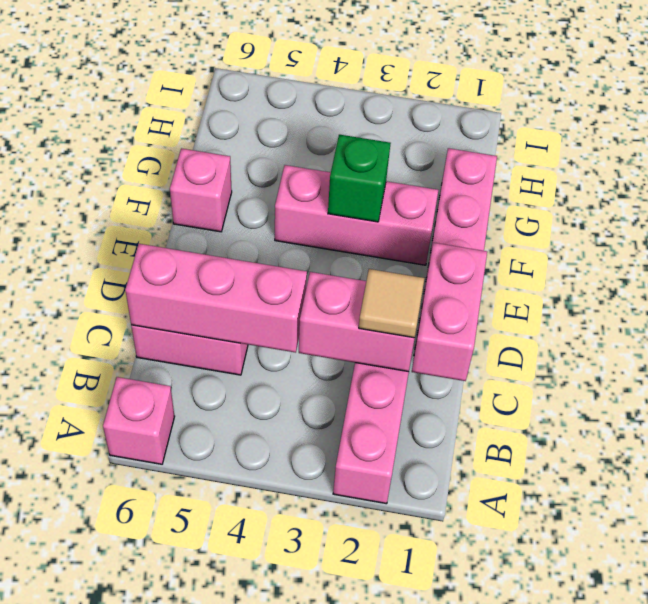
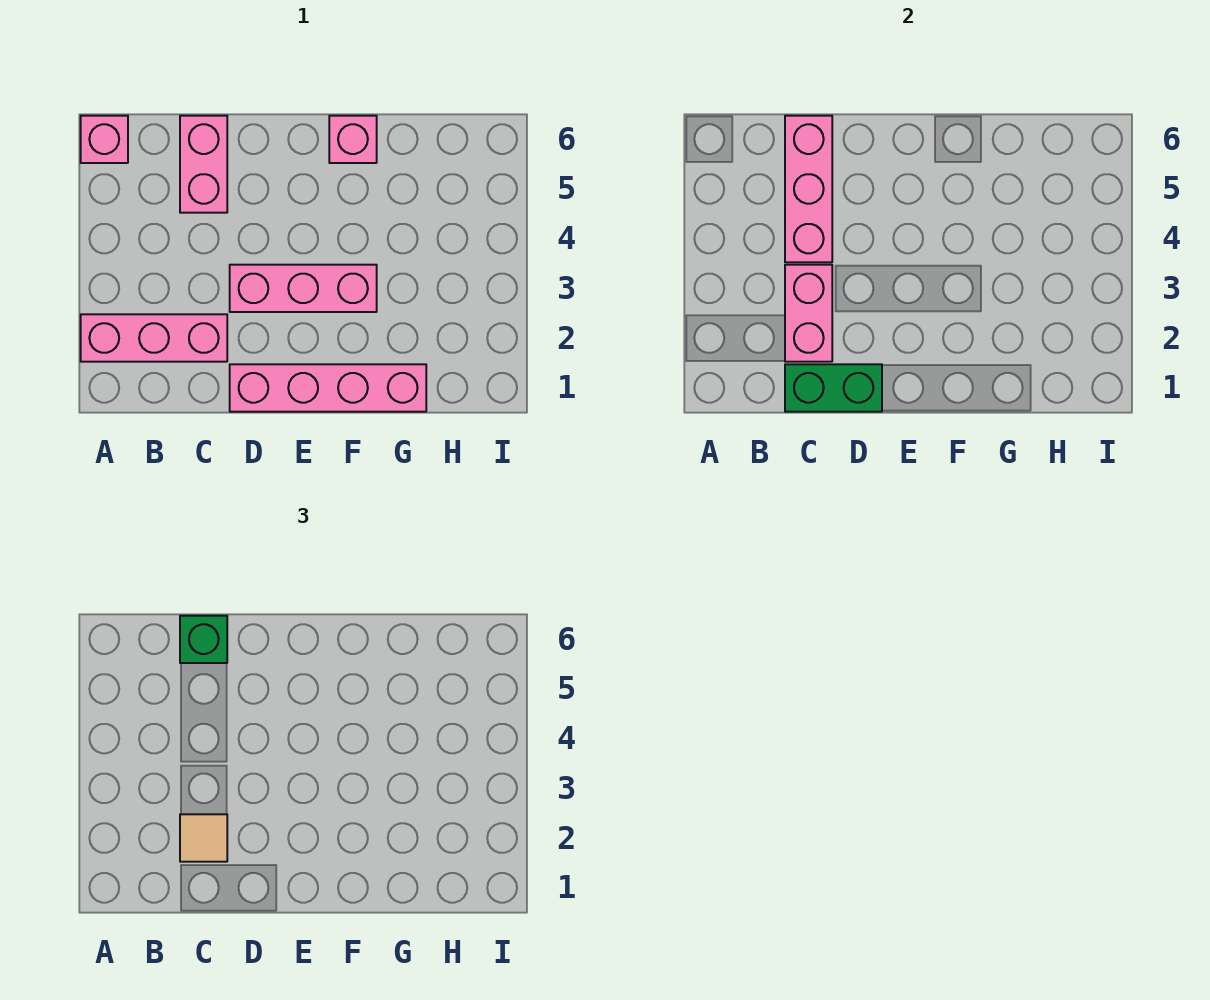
pink brick C1:D1 level 2 -> green brick C1:D1 level 2
pink brick F2:F4 level 1 -> pink brick D3:F3 level 1
green brick F3 level 2 -> green brick C6 level 3

